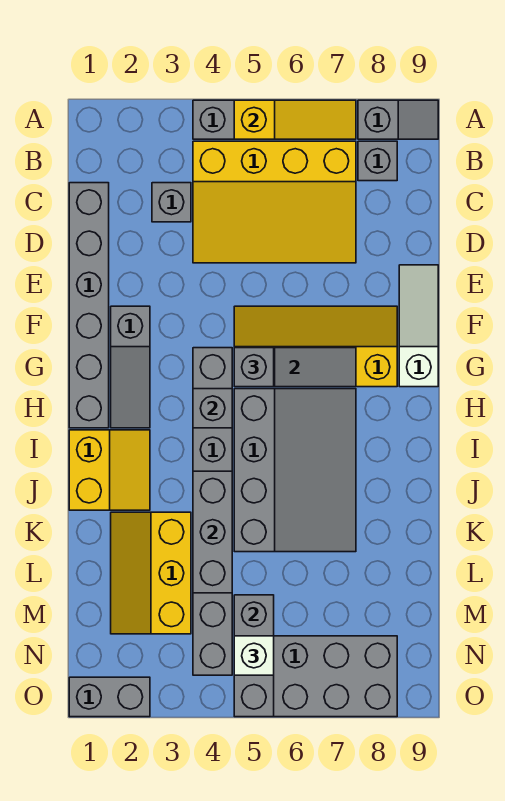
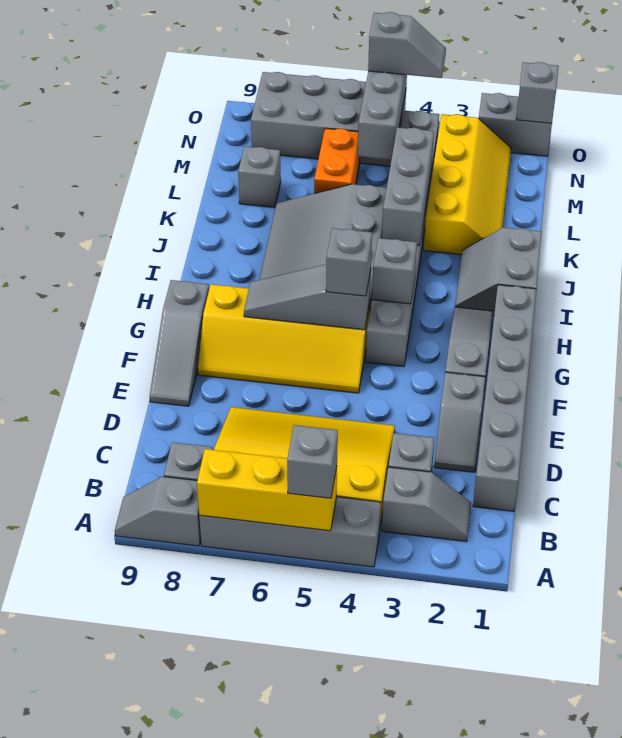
yellow slope A5:A7 level 2 top 5 -> yellow brick A5:A7 level 2
none -> grey brick A5 level 3
none -> grey slope B2:B3 level 1 top 3
none -> grey slope D2:E2 level 1 top E
white slope E9:G9 level 1 top G -> grey slope E9:G9 level 1 top G
yellow slope I1:J2 level 1 top 1 -> grey slope I1:J2 level 1 top 1
yellow slope K2:M3 level 1 top 3 -> yellow slope K2:N3 level 1 top 3
none -> orange brick L6:M6 level 1
none -> grey brick L8 level 1
white brick N5 level 3 -> none
none -> grey brick O1 level 2
none -> grey slope O4:O5 level 3 top 5

